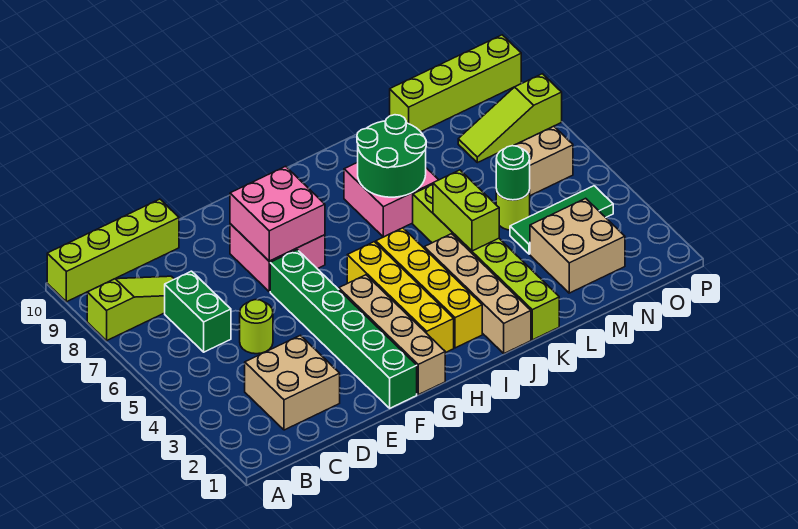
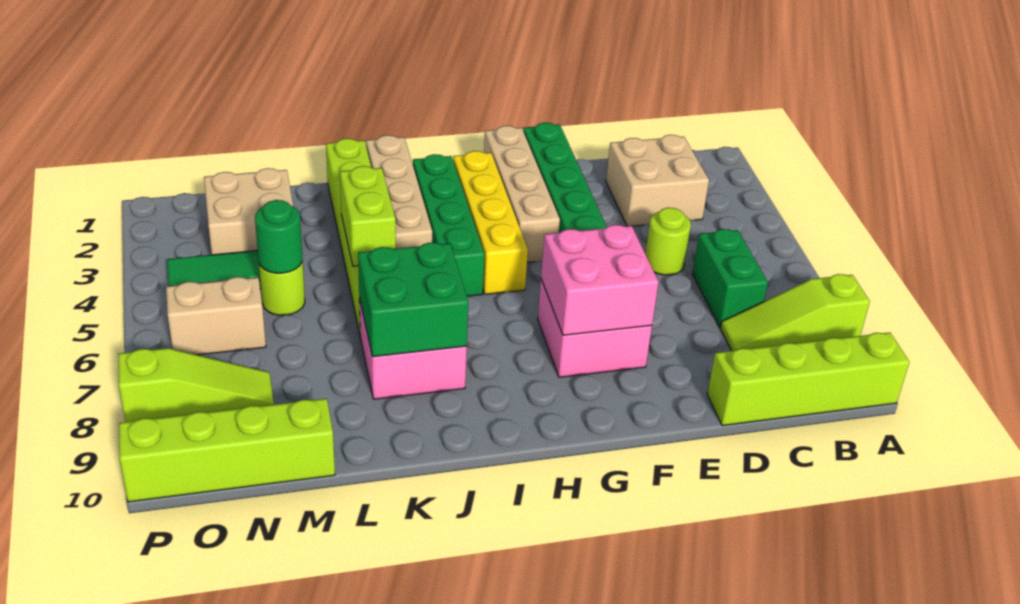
yellow brick I2:I5 level 1 -> green brick I2:I5 level 1
green round brick J7:K8 level 2 -> green brick J7:K8 level 2

